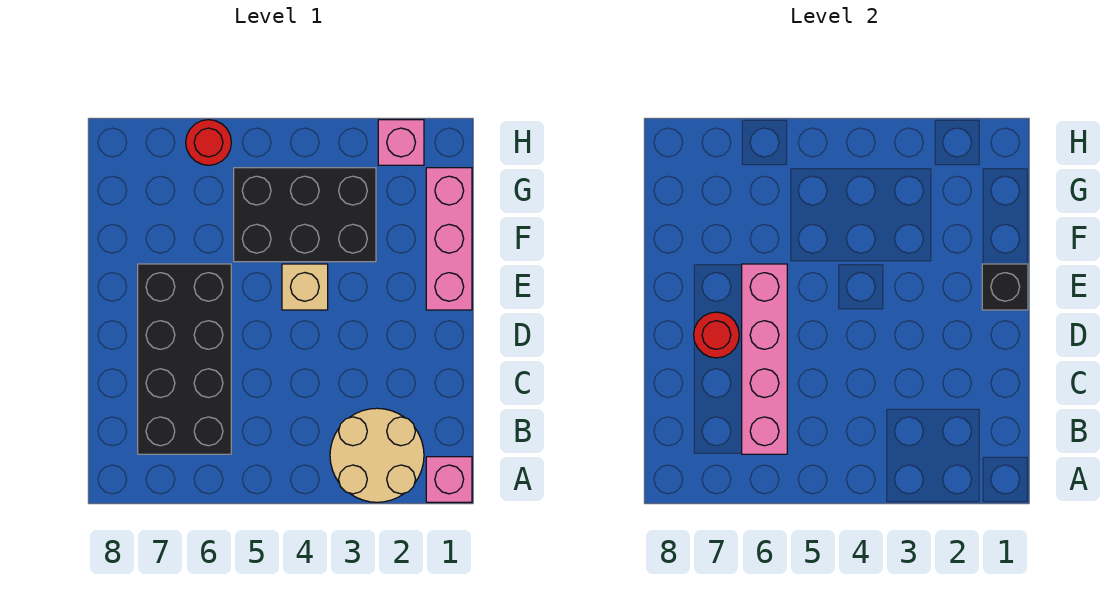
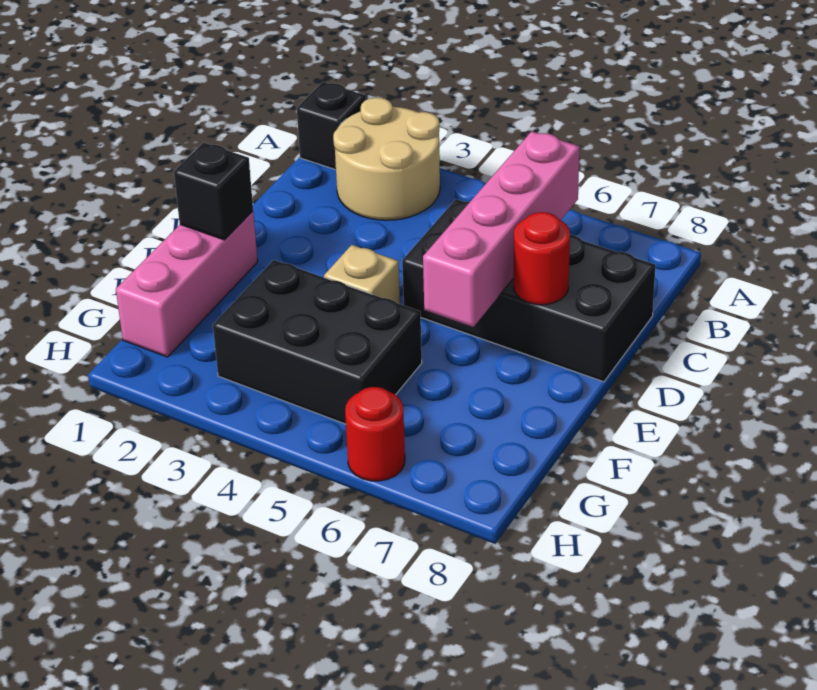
pink brick A1 level 1 -> black brick A1 level 1
black brick B6:E7 level 1 -> black brick C5:D8 level 1
pink brick H2 level 1 -> none

